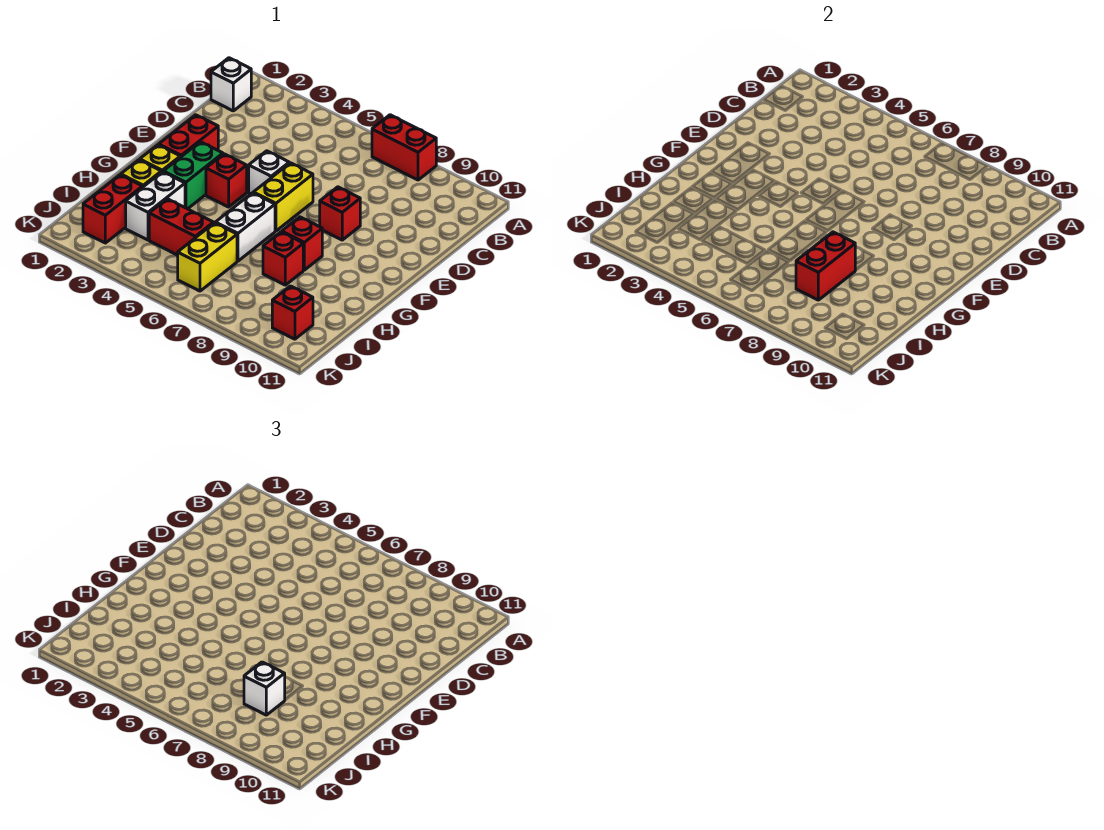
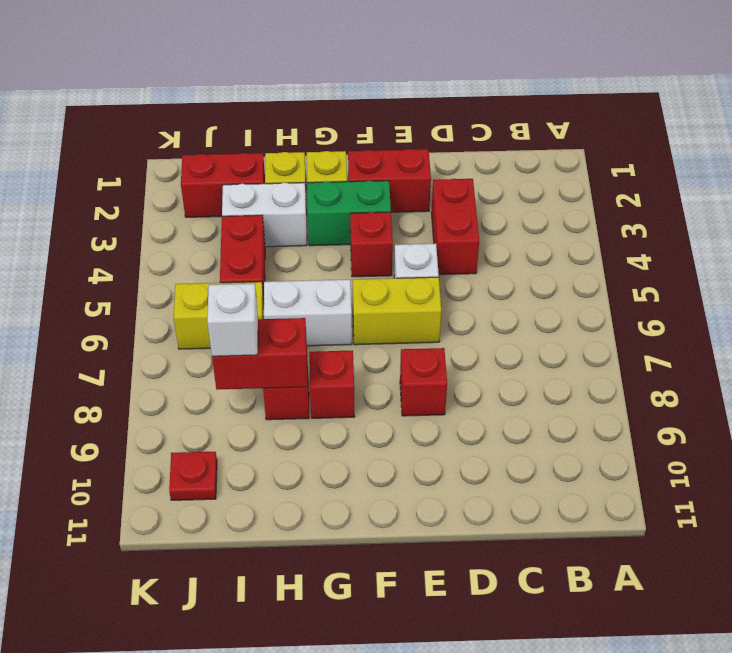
red brick A7:A8 level 1 -> red brick D3:D4 level 1
white brick B1 level 1 -> none
red brick J10 level 1 -> red plate J10 level 1

